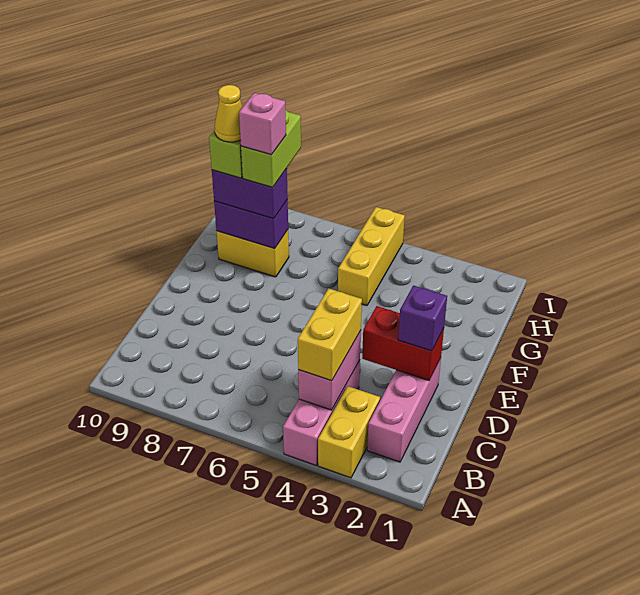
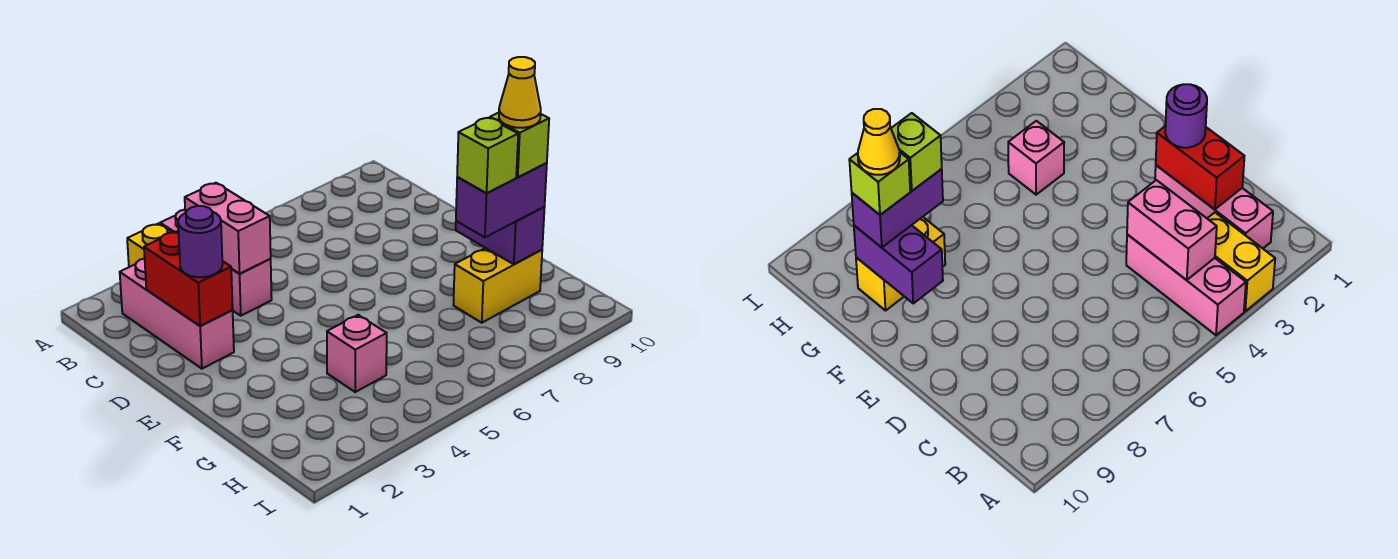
yellow brick B4:C4 level 3 -> none
red brick D2:D3 level 2 -> red brick C2:D2 level 2
purple brick D2 level 3 -> purple round brick D2 level 3
yellow brick G5:I5 level 1 -> none
purple brick G8:G9 level 2 -> purple brick F9:G9 level 2
lime brick G8:H8 level 4 -> lime brick G8 level 4
pink brick G8 level 5 -> pink brick G4 level 1

